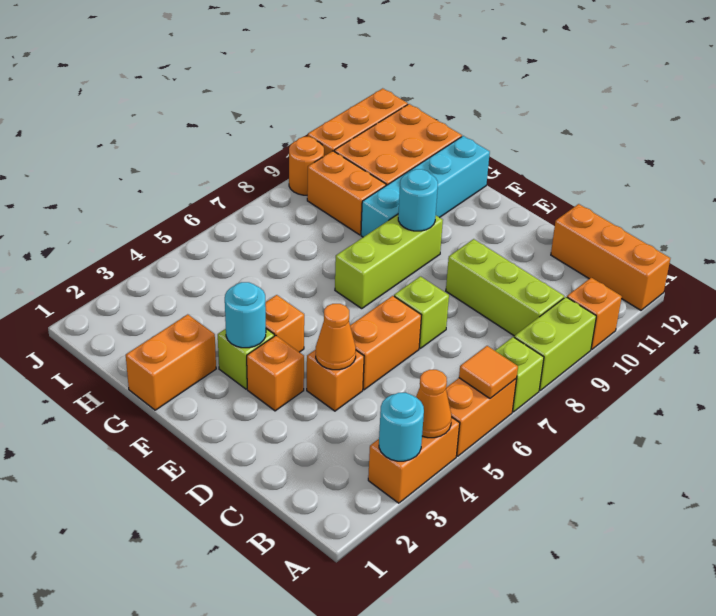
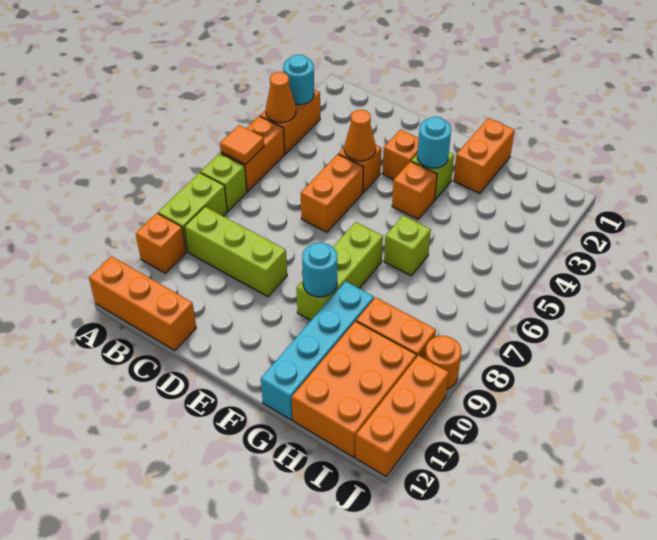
lime brick D7 level 1 -> lime brick G6 level 1

